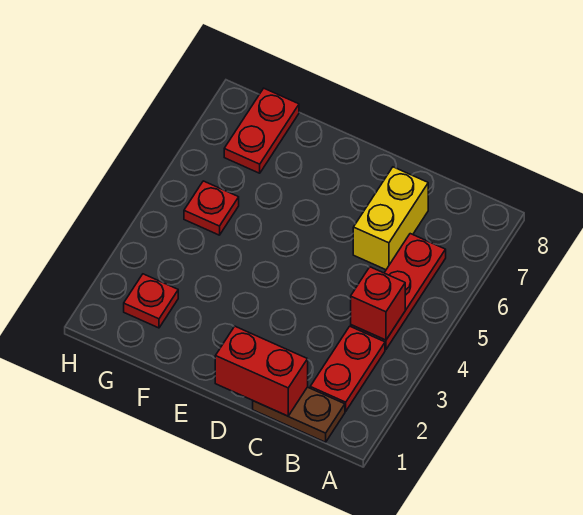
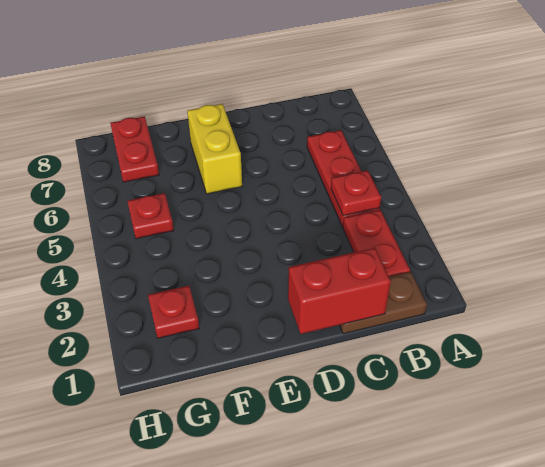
red brick B4 level 2 -> red plate B4 level 2
yellow brick C6:C7 level 1 -> yellow brick E6:E7 level 1

